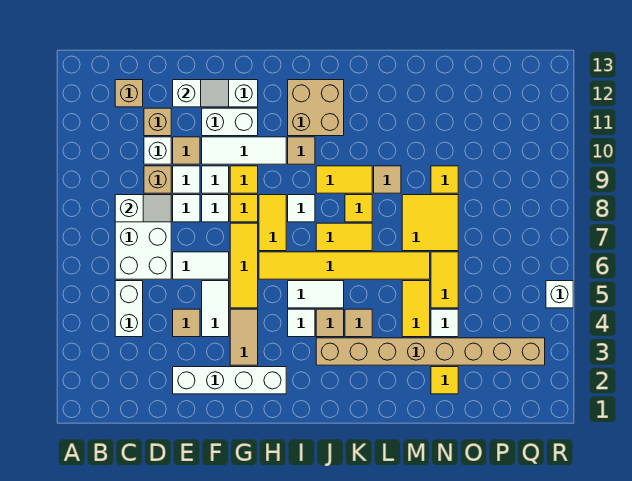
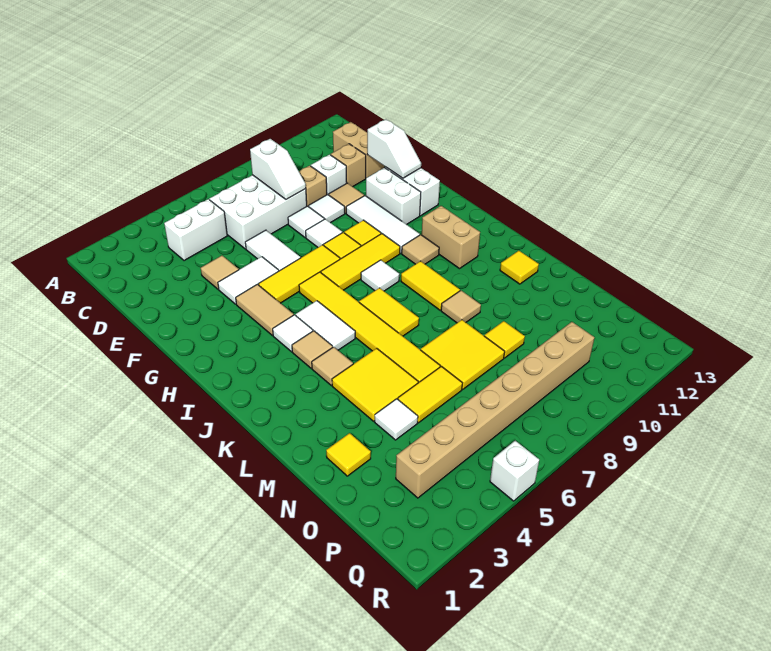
tan brick C12 level 1 -> tan brick C12:D12 level 1
white brick E2:H2 level 1 -> none
white tile F9 level 1 -> none
tan tile G3:G4 level 1 -> tan tile G4:H4 level 1
yellow tile H7:H8 level 1 -> yellow tile H7:H9 level 1
tan brick I11:J12 level 1 -> tan brick I11:J11 level 1
tan brick J3:Q3 level 1 -> tan brick P3:P10 level 1
yellow tile K8 level 1 -> yellow tile L12 level 1
yellow tile M4:M5 level 1 -> yellow tile L4:M5 level 1

